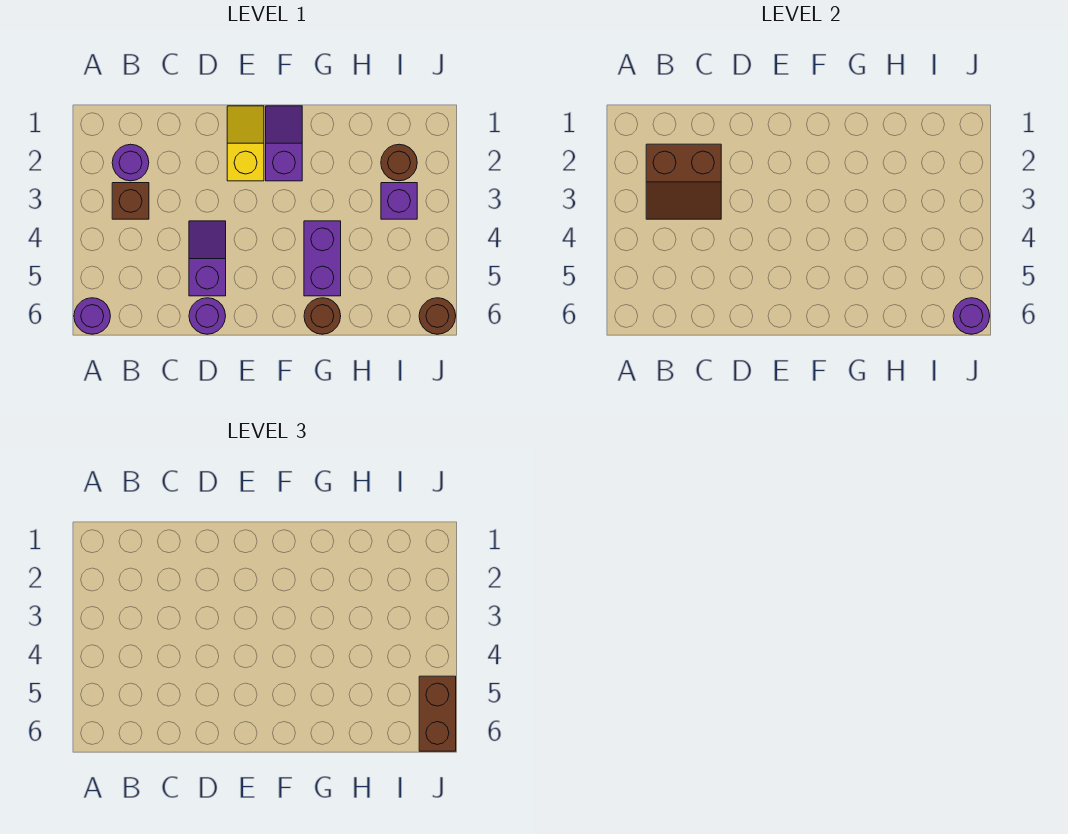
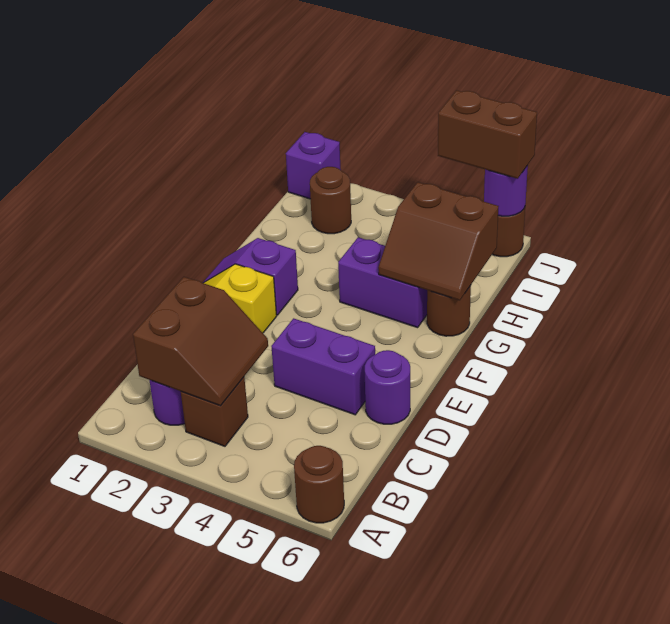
purple round brick A6 level 1 -> brown round brick A6 level 1
purple slope D4:D5 level 1 top 5 -> purple brick D4:D5 level 1
none -> brown slope G5:H6 level 2 top H
purple brick I3 level 1 -> purple brick J1 level 1

